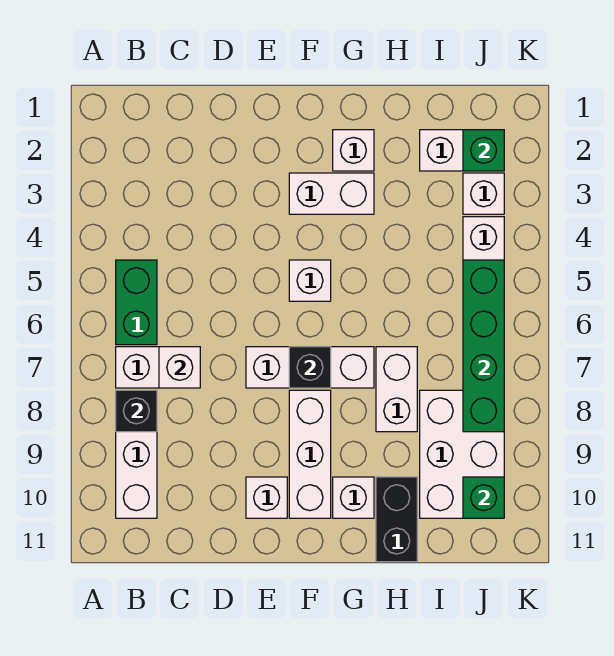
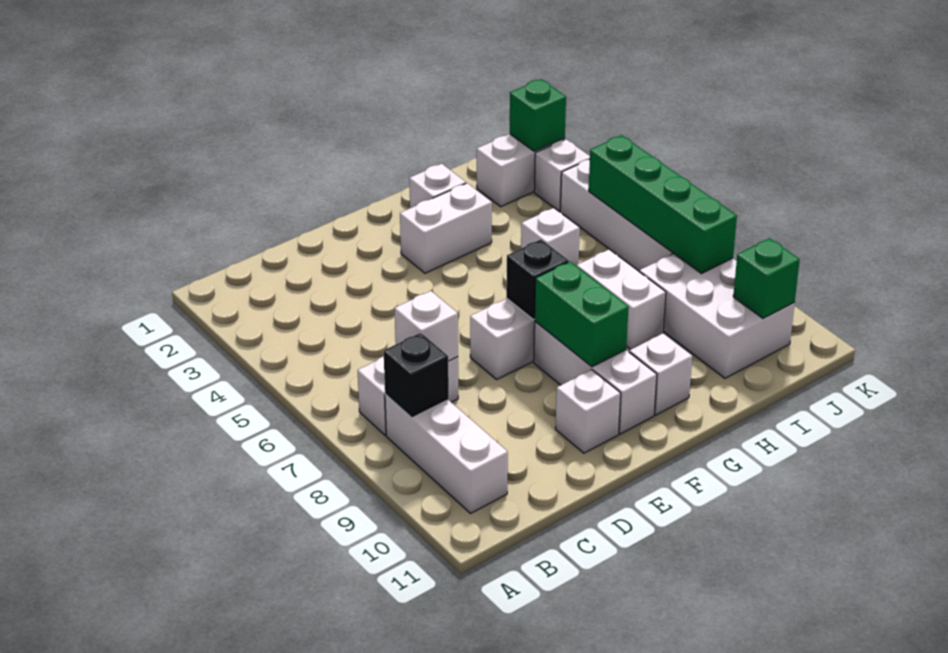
green brick B5:B6 level 1 -> green brick F8:F9 level 2
white brick F5 level 1 -> white brick H5 level 1
black brick H10:H11 level 1 -> none

